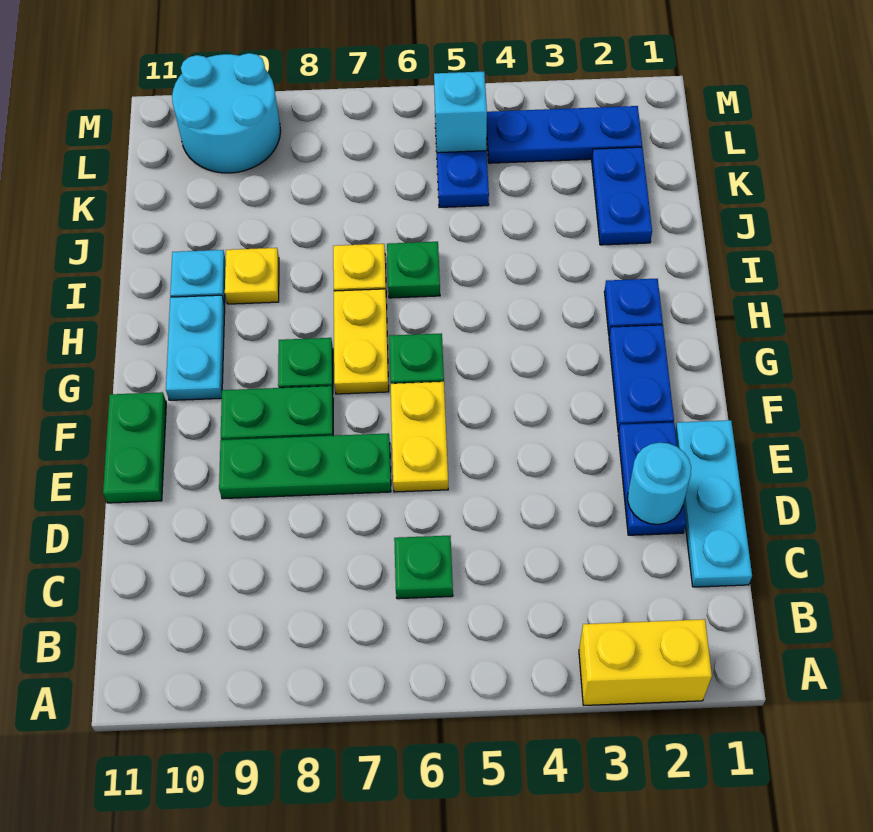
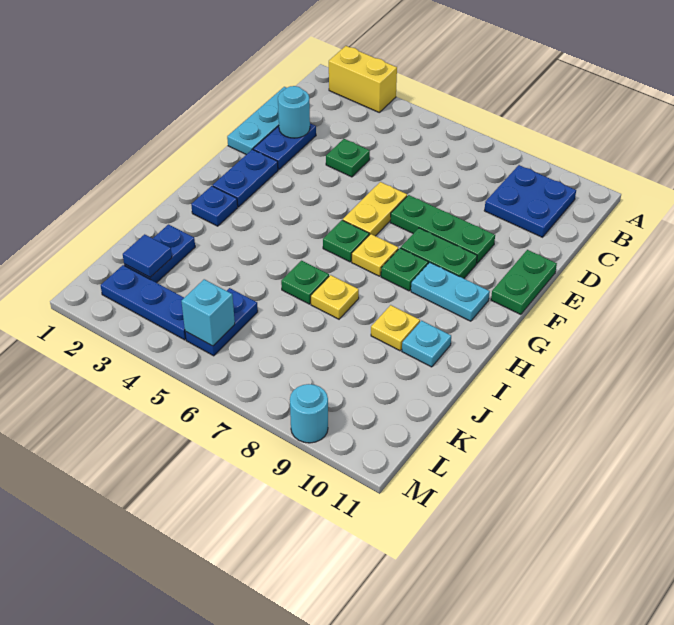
none -> blue plate B9:C10 level 1
green plate C6 level 1 -> green plate D4 level 1
yellow plate G7:H7 level 1 -> yellow plate G7 level 1
cyan plate G10:H10 level 1 -> cyan plate G9:G10 level 1
none -> blue tile K2 level 2
cyan round brick L9:M10 level 1 -> cyan round brick M9 level 1

